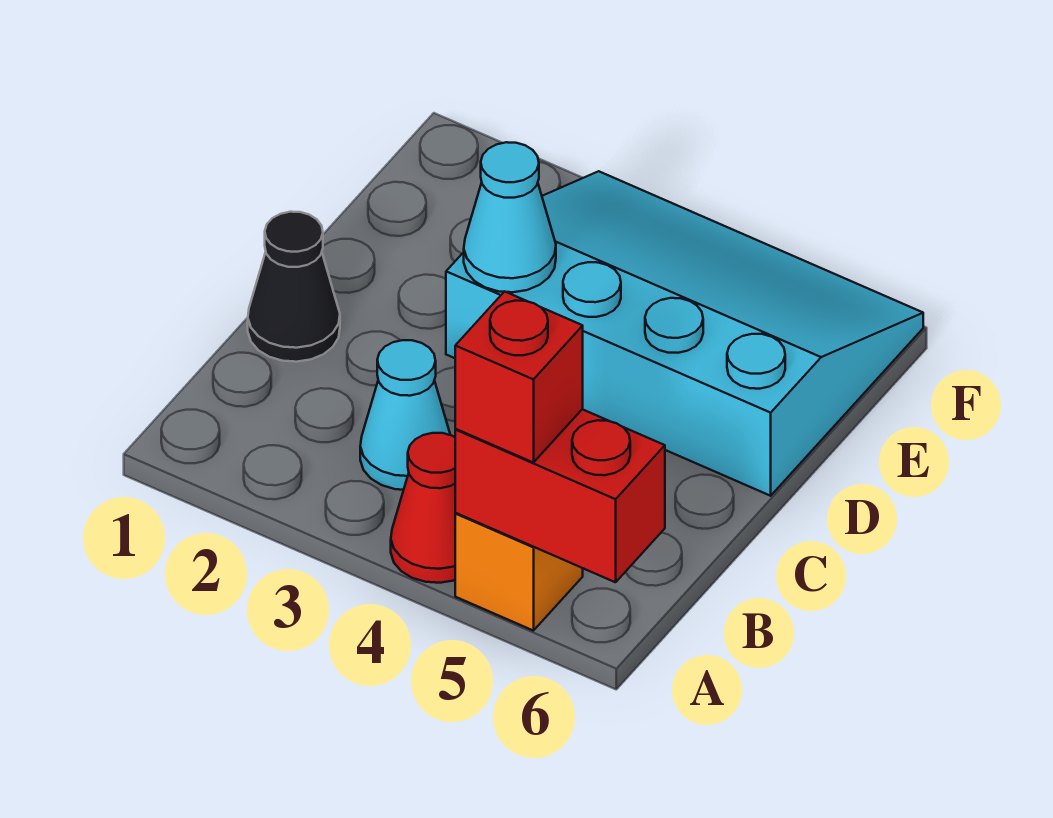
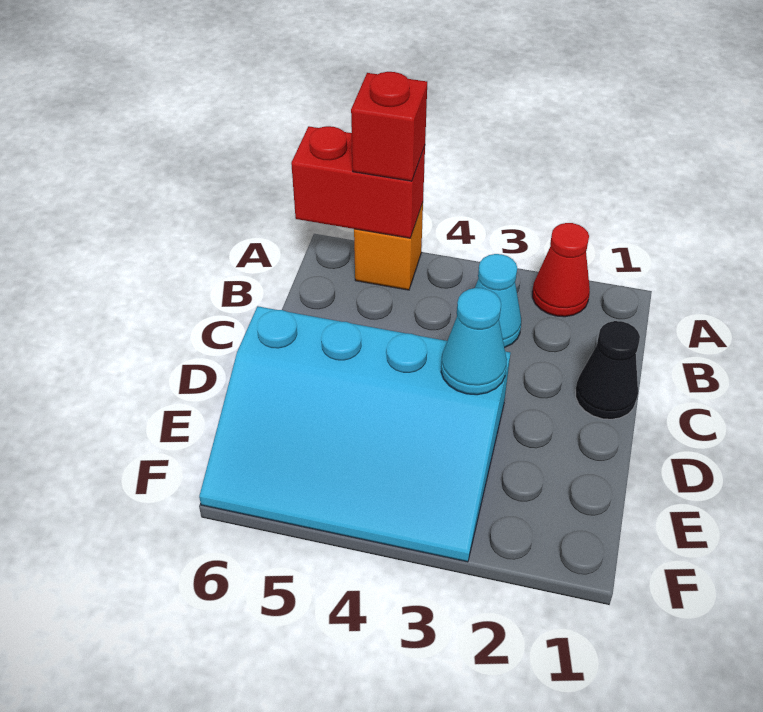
red cone A4 level 1 -> red cone A2 level 1

